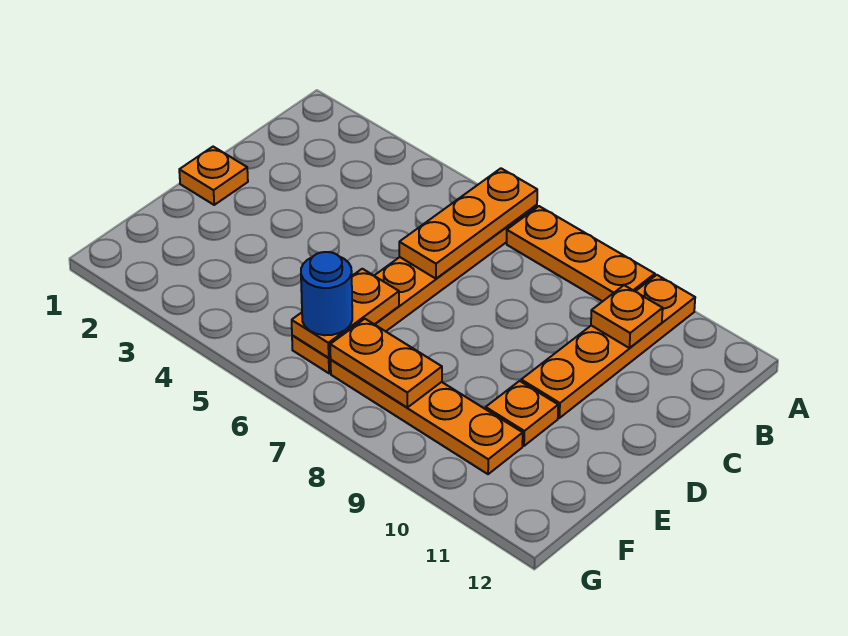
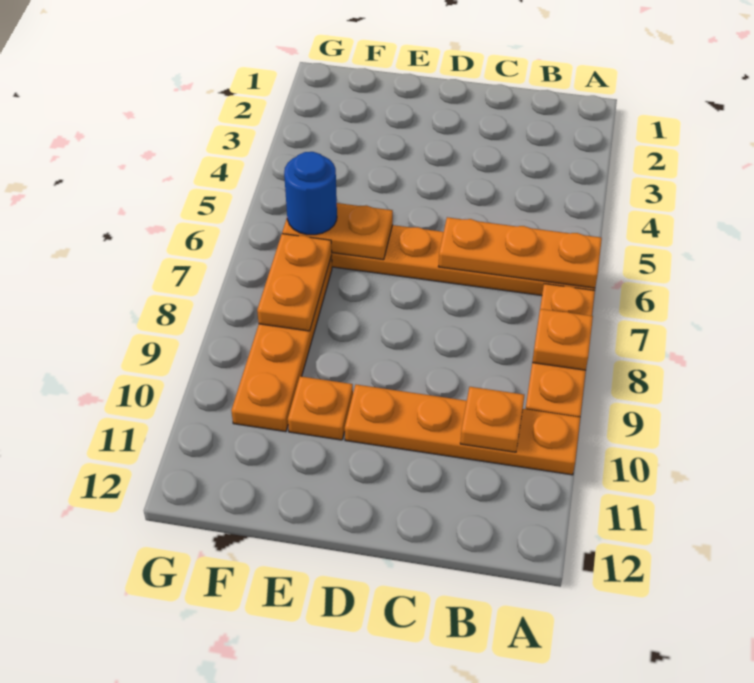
orange plate D1 level 1 -> orange plate A8 level 2

